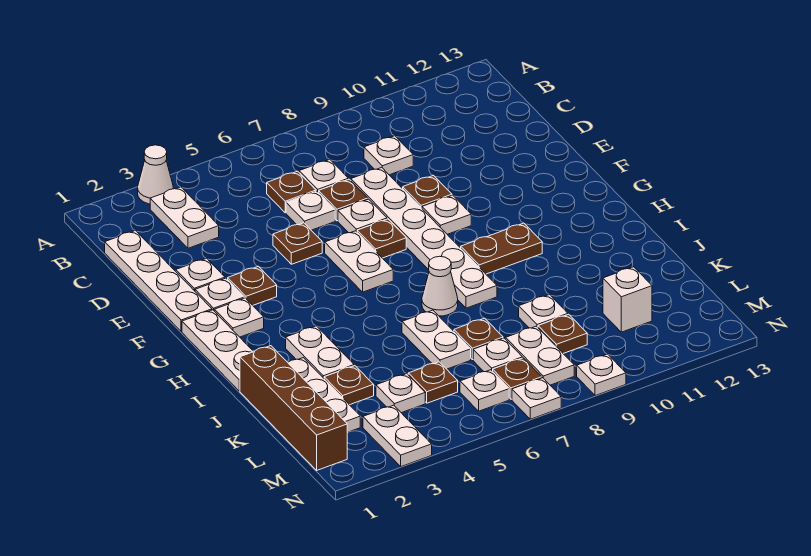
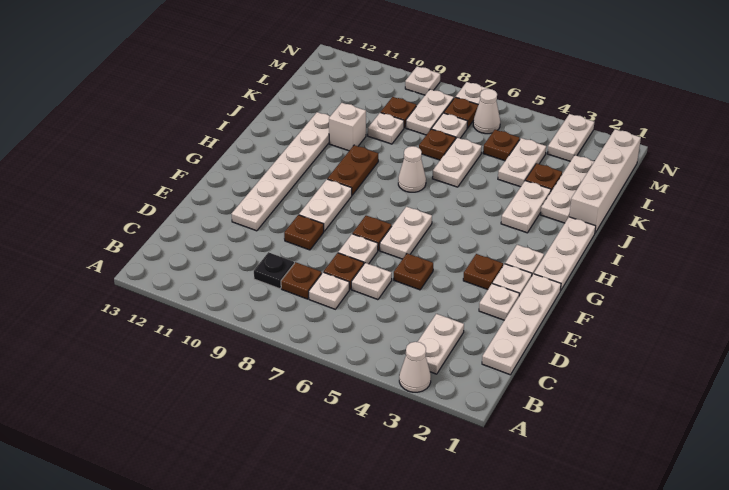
brown plate C6 level 1 -> brown plate C8 level 1
white plate C9 level 1 -> black plate C9 level 1
white plate D8:I8 level 1 -> white plate E11:J11 level 1
white plate F9 level 1 -> white plate F9:G9 level 1
brown plate H9:H10 level 1 -> brown plate H9:I9 level 1
brown brick J1:M1 level 1 -> white brick J1:M1 level 1
white plate L4 level 1 -> white plate K4:L4 level 1
white brick L11 level 1 -> white brick J10 level 1
white plate M6 level 1 -> white cone M6 level 1

